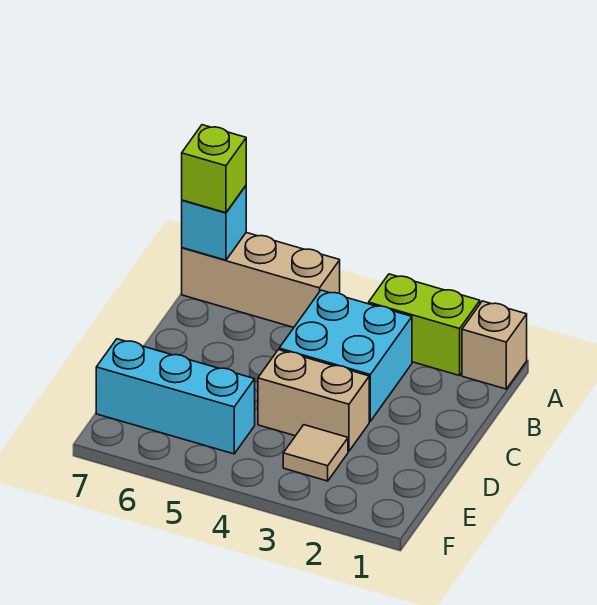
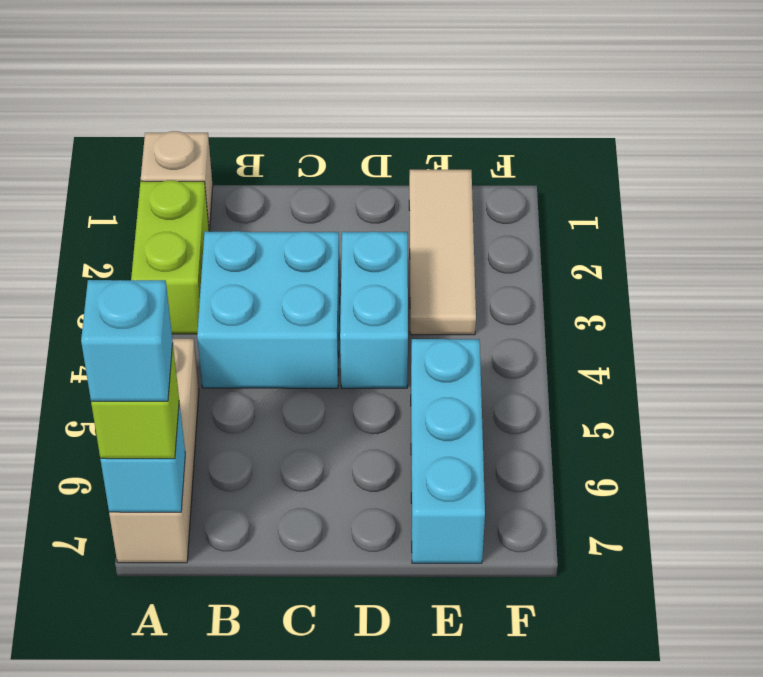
none -> cyan brick A7 level 4
tan brick D3:D4 level 1 -> cyan brick D3:D4 level 1
tan tile E3 level 1 -> tan tile E1:E3 level 1

